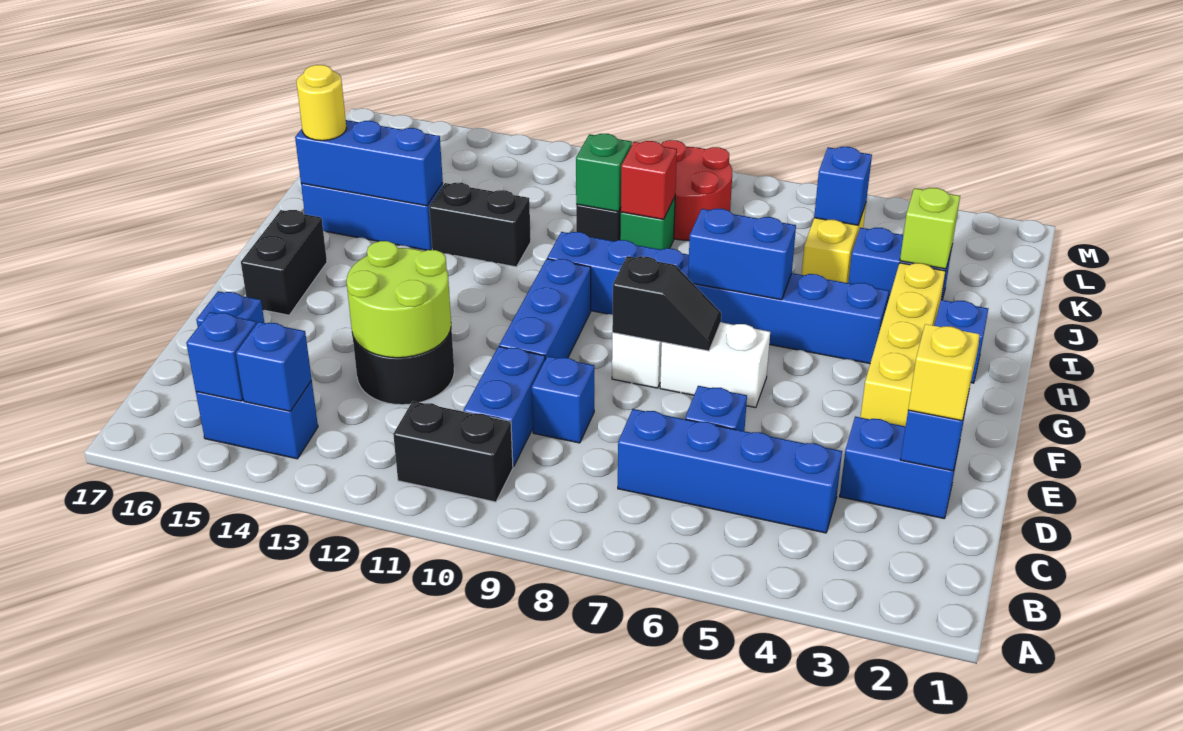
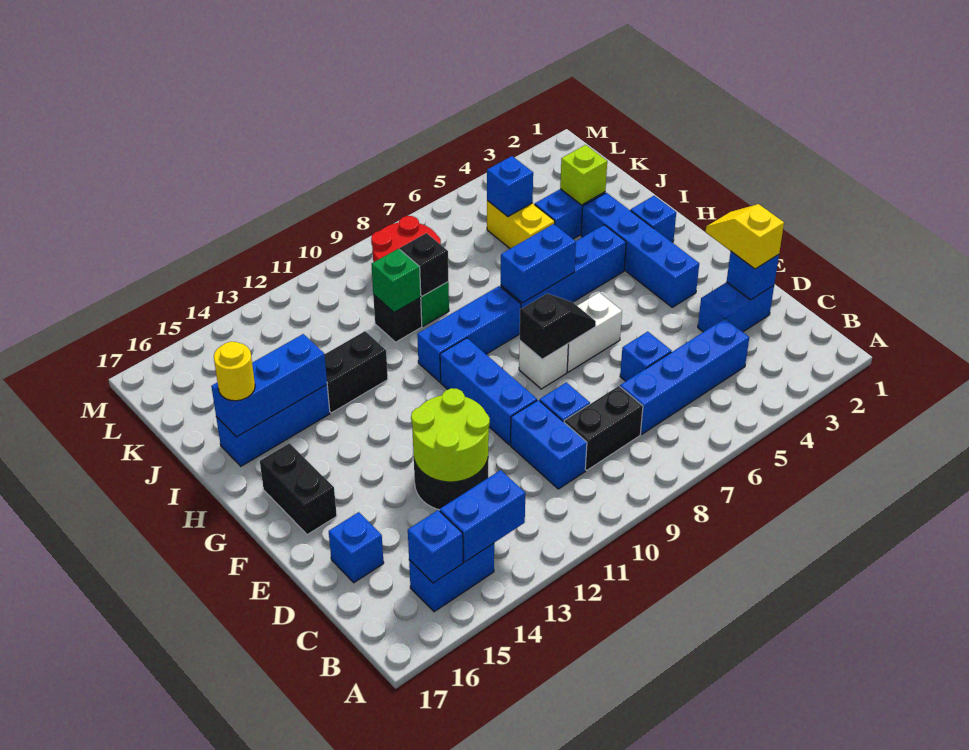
black brick B10:B11 level 1 -> black brick C8:C9 level 1
blue brick B14 level 2 -> blue brick B13:B14 level 2
yellow brick F3:I3 level 1 -> blue brick F3:I3 level 1
red brick J9 level 2 -> black brick J9 level 2

